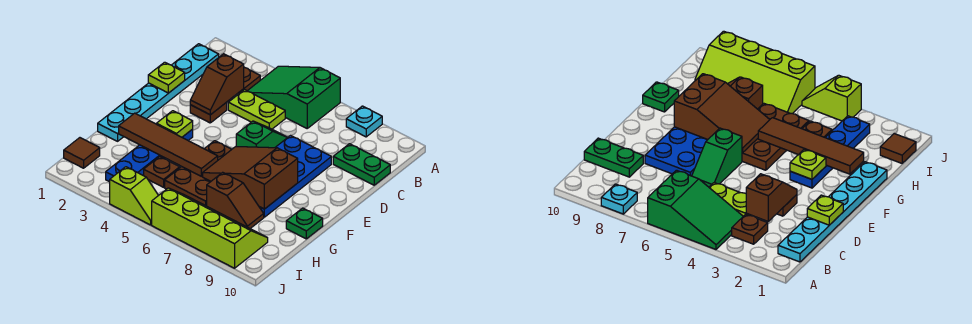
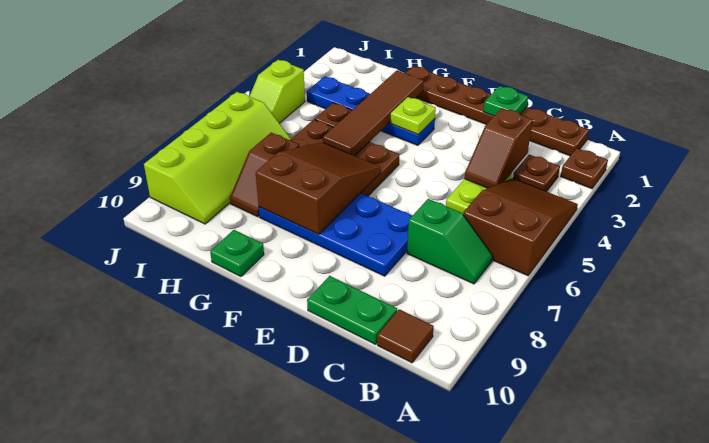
green slope A4:B6 level 1 top 6 -> brown slope A4:B6 level 1 top 6
cyan plate A8 level 1 -> none
cyan plate B1:G1 level 1 -> brown plate B1:G1 level 1
brown slope C3:D3 level 2 top C -> brown slope C3:C4 level 2 top 3
green plate C9:C10 level 1 -> green plate C10:D10 level 1
lime plate D1 level 2 -> green plate D1 level 2
brown plate D3 level 1 -> brown plate A2 level 1
green slope D6:E6 level 1 top E -> green slope B7:C7 level 1 top C
brown tile I1 level 1 -> brown tile B10 level 1

